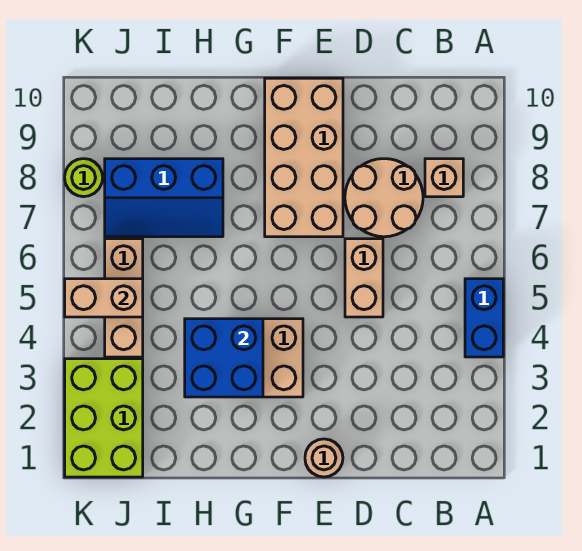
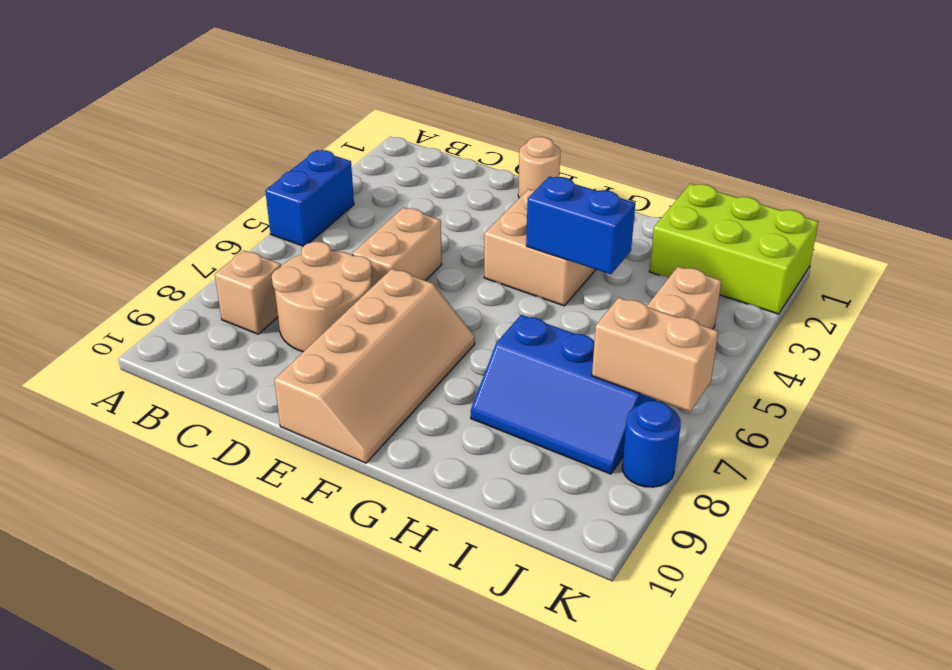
tan brick E7:F10 level 1 -> tan slope E7:F10 level 1 top E
blue brick G3:H4 level 2 -> blue brick G4:H4 level 2
blue slope H7:J8 level 1 top 8 -> blue slope H7:J8 level 1 top 7
lime brick J1:K3 level 1 -> lime brick I1:K2 level 1
tan brick J5:K5 level 2 -> tan brick J7:K7 level 2
lime round brick K8 level 1 -> blue round brick K8 level 1

